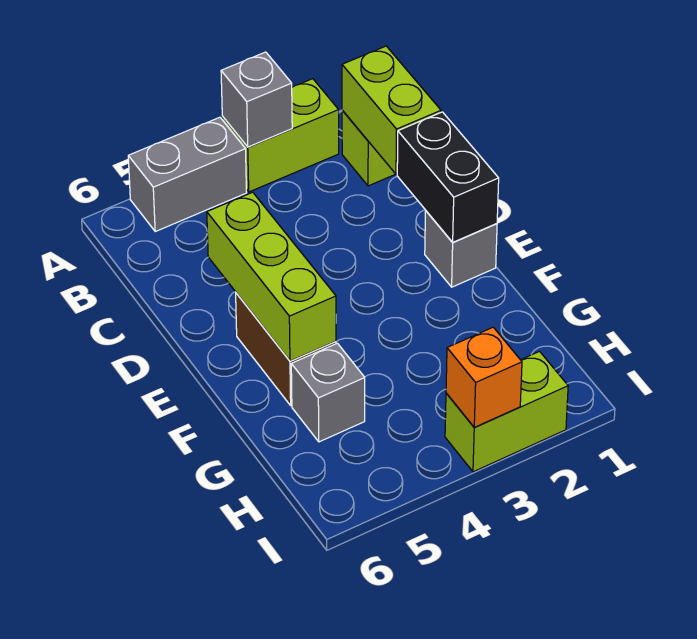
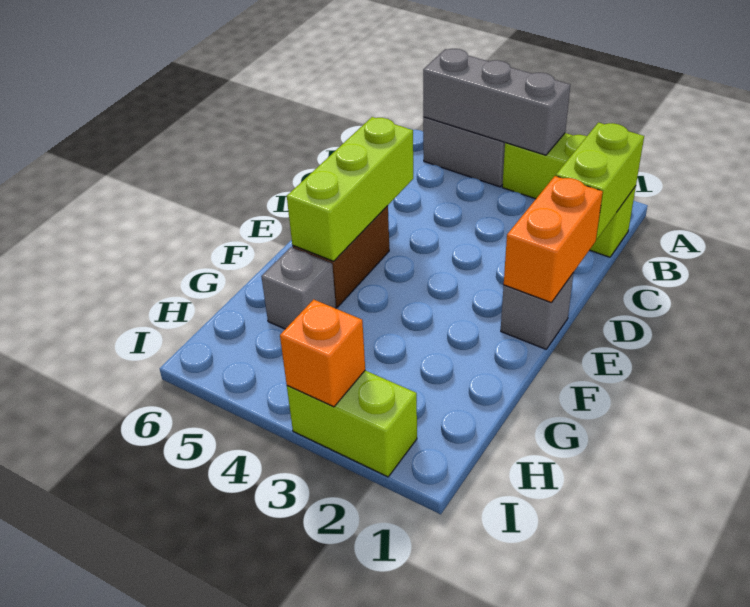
grey brick A3 level 2 -> grey brick A3:A5 level 2
black brick D1:E1 level 2 -> orange brick D1:E1 level 2

